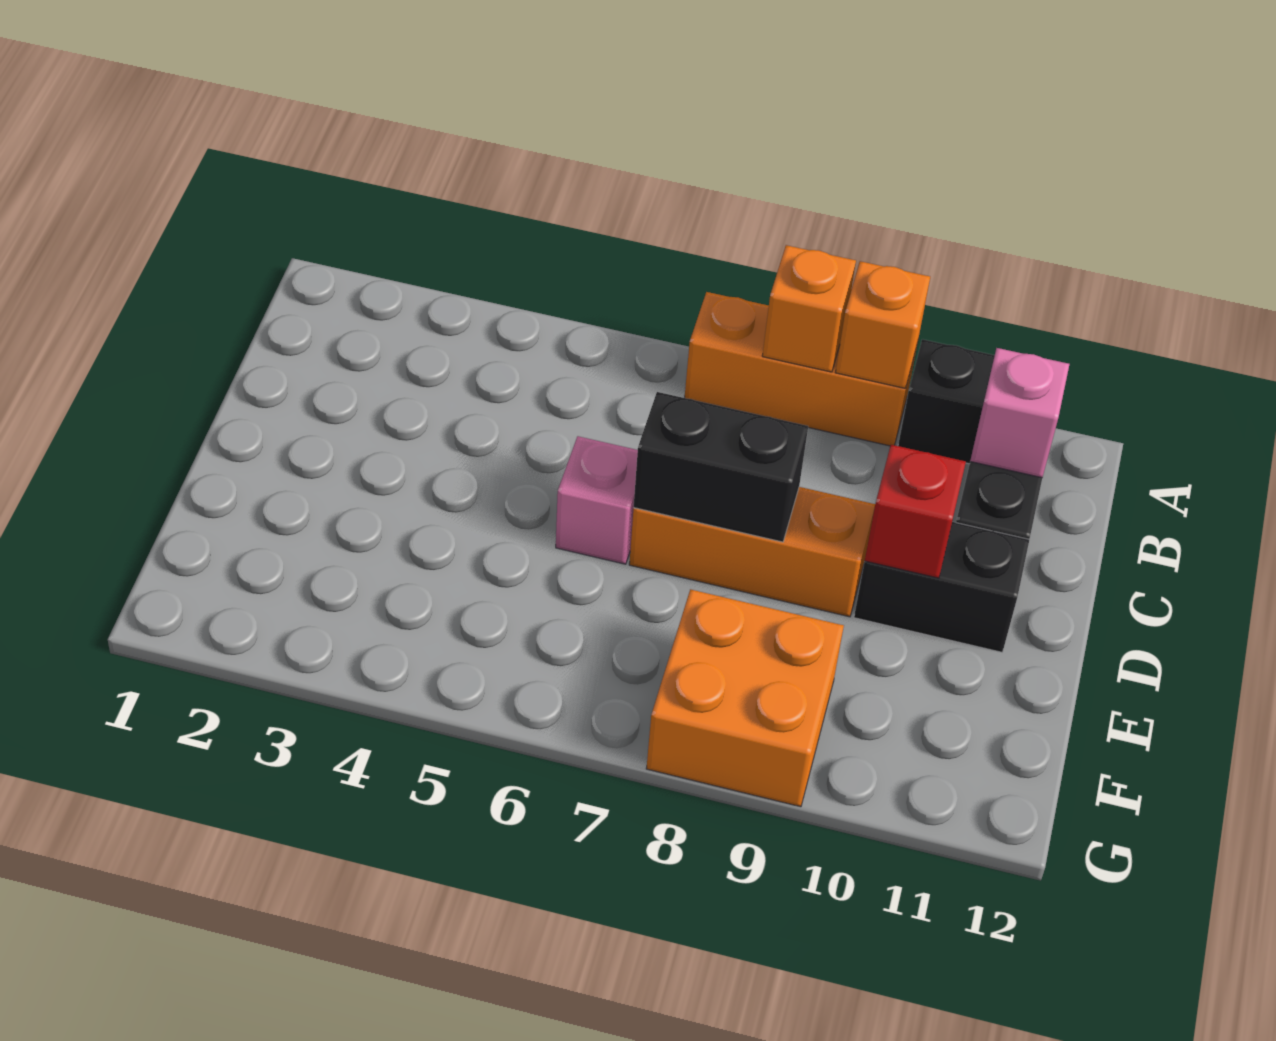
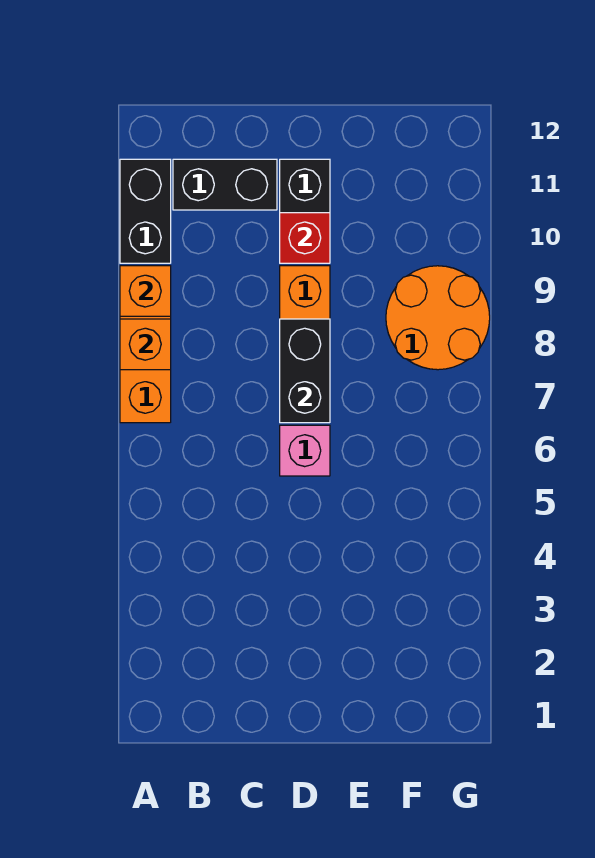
pink brick B11 level 2 -> none
orange brick F8:G9 level 1 -> orange round brick F8:G9 level 1

